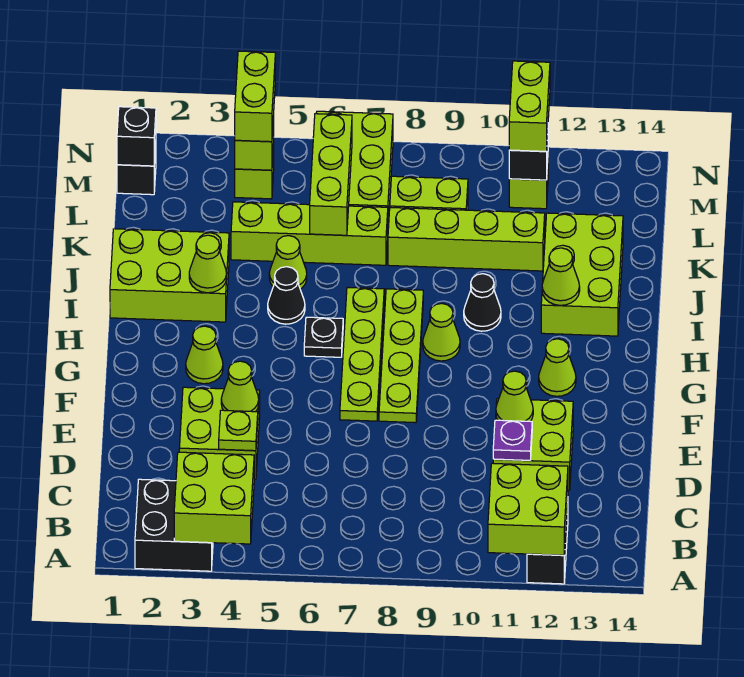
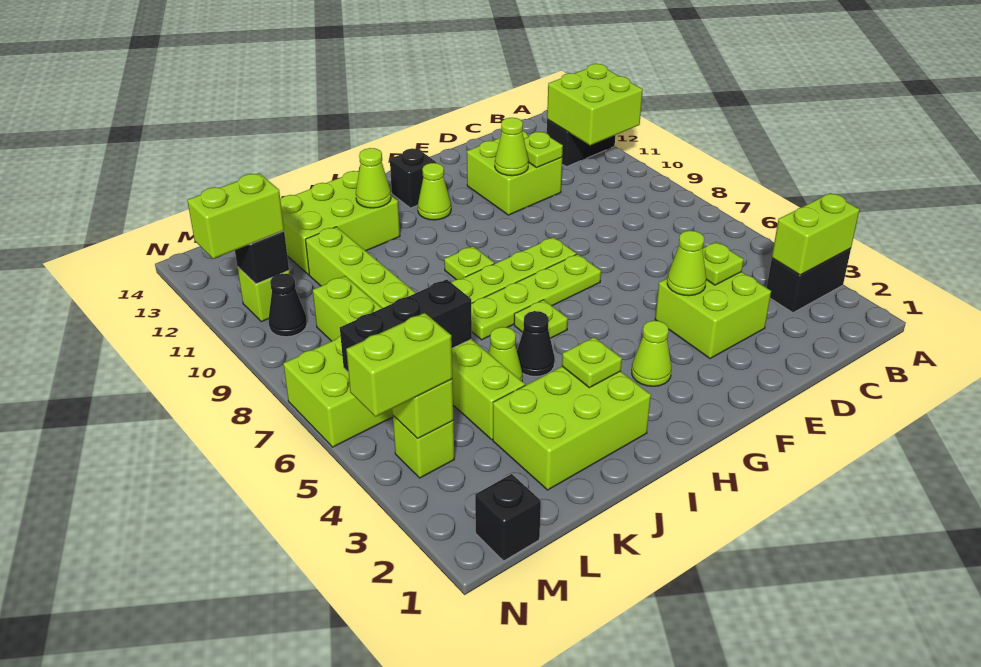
black brick A2:B3 level 1 -> black brick A3:B3 level 1
lime brick A3:B4 level 2 -> lime brick A3:B3 level 2
purple plate D11 level 2 -> lime plate D11 level 2
black plate H6 level 1 -> lime plate H6 level 1
lime cone H9 level 1 -> lime plate H9 level 1
lime brick I1:J3 level 1 -> lime brick I2:K3 level 1
lime cone I3 level 2 -> lime plate I3 level 2
black cone I10 level 1 -> black cone M10 level 1
lime brick K6:M6 level 2 -> black brick K6:M6 level 2
black brick M1 level 2 -> black brick G13 level 1

